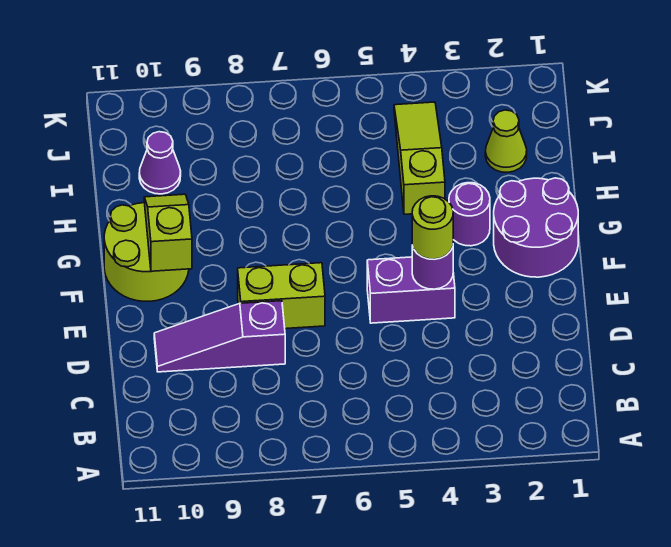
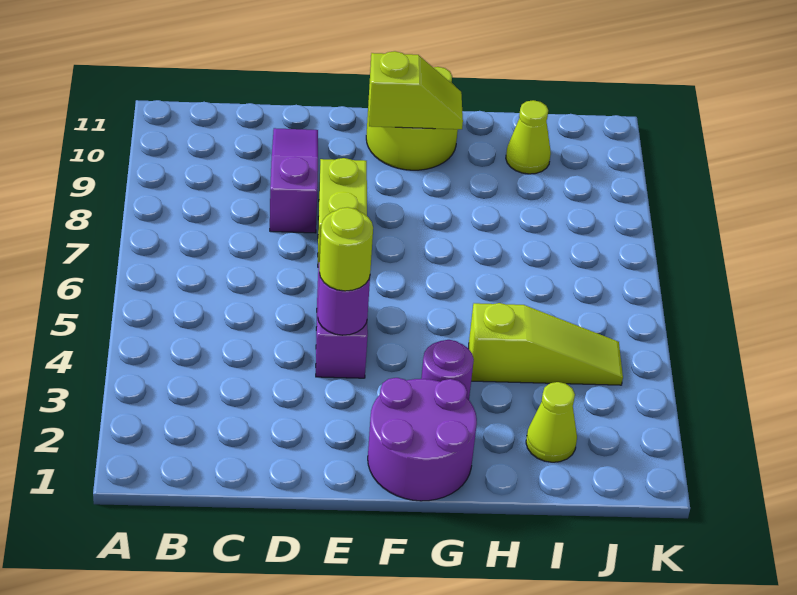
purple cone I10 level 1 -> lime cone I10 level 1

